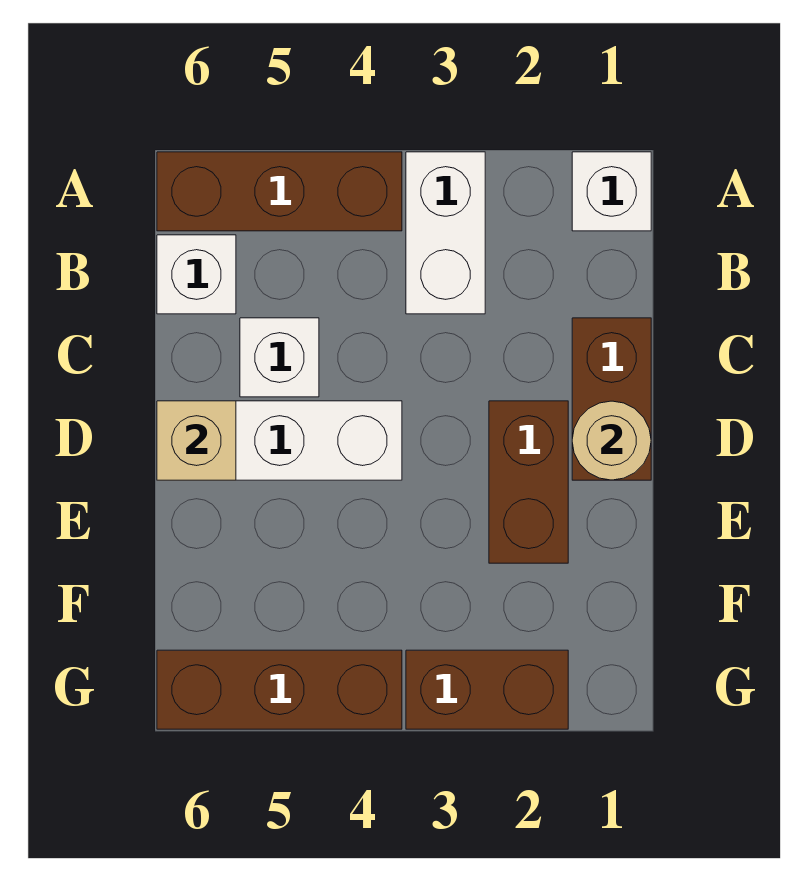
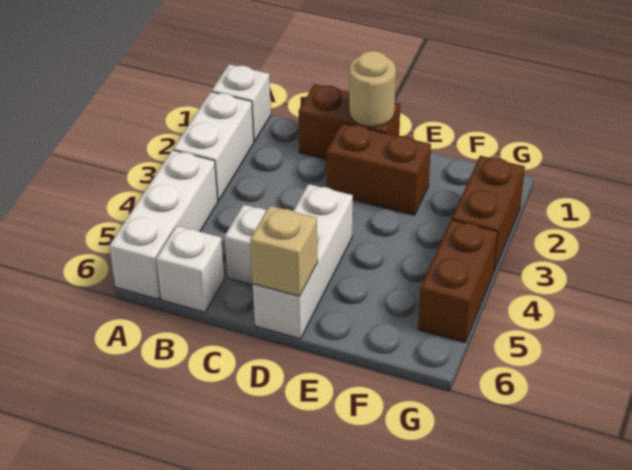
white brick A3:B3 level 1 -> white brick A2:A3 level 1
brown brick A4:A6 level 1 -> white brick A4:A6 level 1
brown brick G4:G6 level 1 -> brown brick G4:G5 level 1

